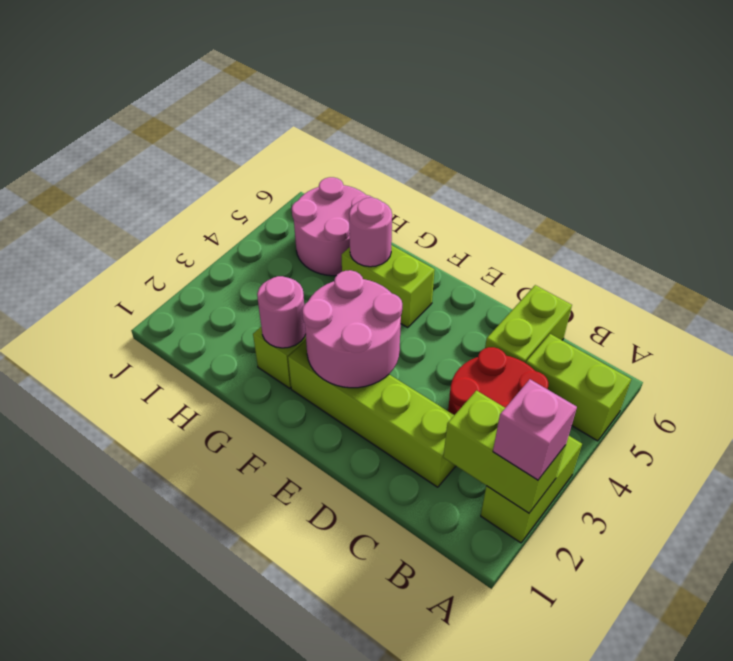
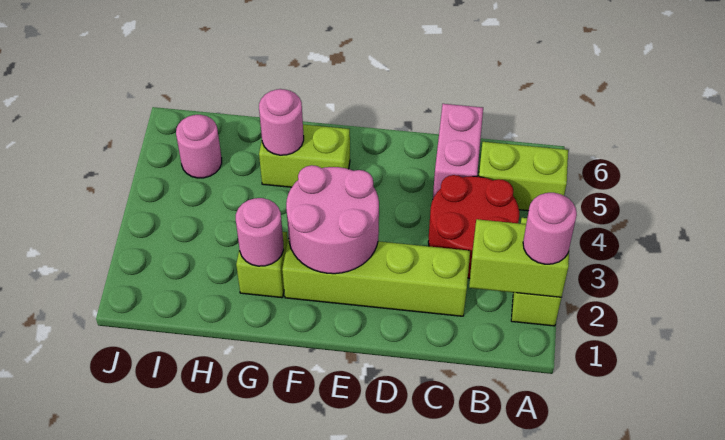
pink brick A2 level 3 -> pink round brick A2 level 3
lime brick C5:C6 level 1 -> pink brick C5:C6 level 1
pink round brick H5:I6 level 1 -> pink round brick I5 level 1

